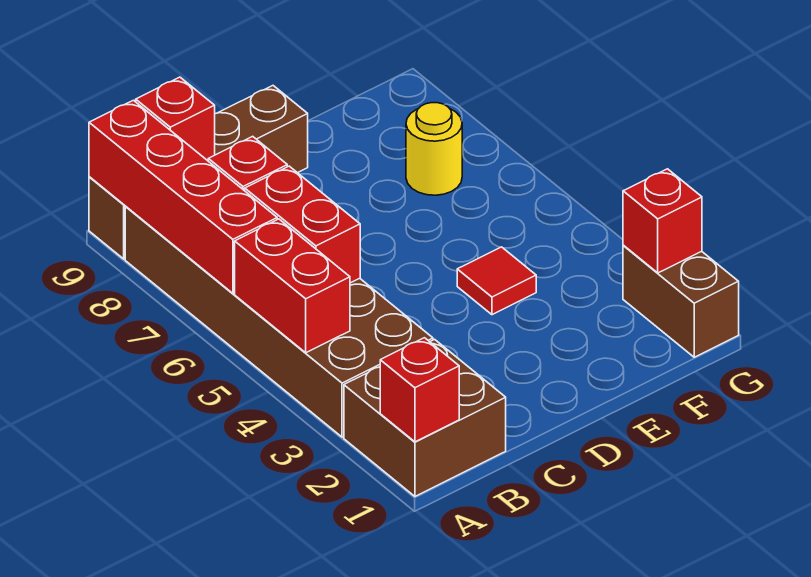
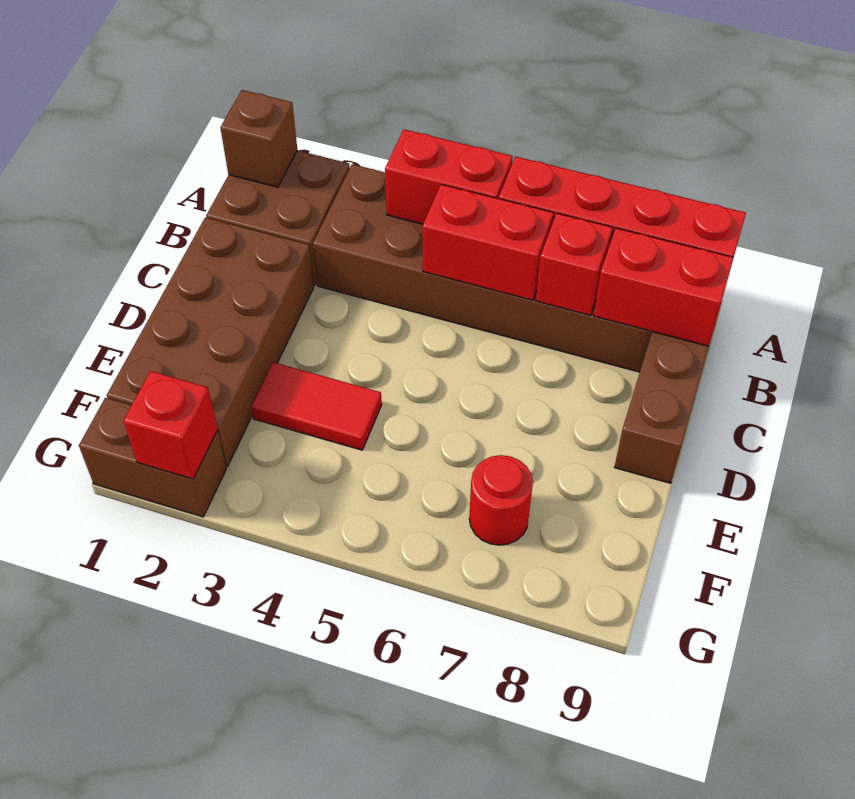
red brick A1 level 2 -> brown brick A1 level 2
red brick B9 level 2 -> red brick B8:B9 level 2
none -> brown brick C1:F2 level 1
red tile E4 level 1 -> red tile E3:E4 level 1
yellow round brick F7 level 1 -> red round brick F7 level 1

